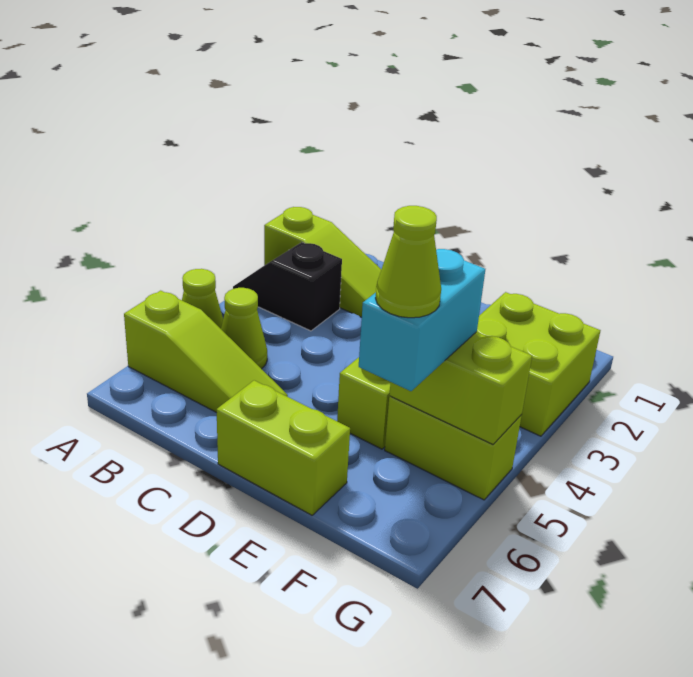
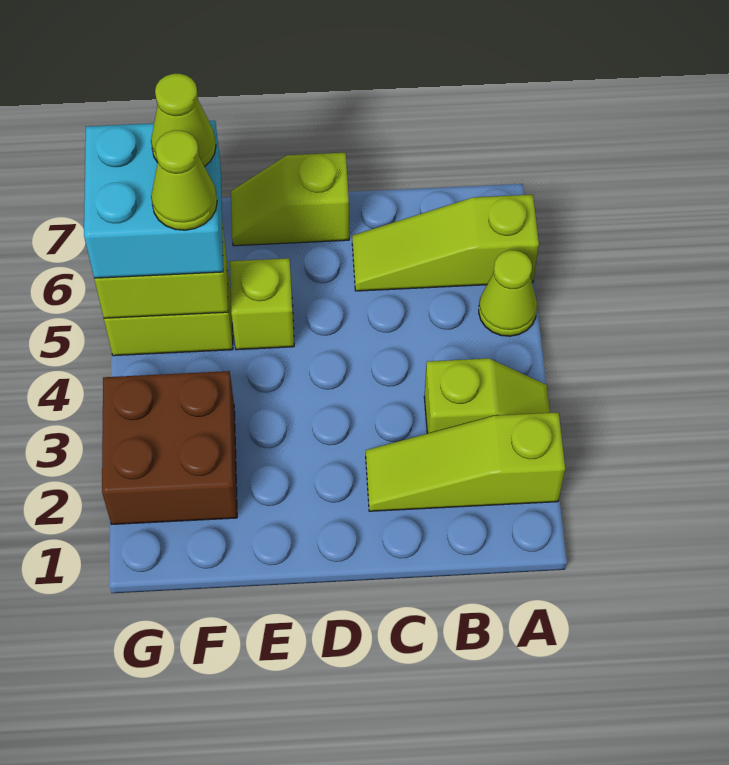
black slope A3:B3 level 1 top B -> lime slope A3:B3 level 1 top B
lime cone B5 level 1 -> lime cone F5 level 4
lime brick D7:E7 level 1 -> lime slope D7:E7 level 1 top D
lime brick F2:G3 level 1 -> brown brick F2:G3 level 1
cyan brick F5:F6 level 3 -> cyan brick F5:G6 level 3

